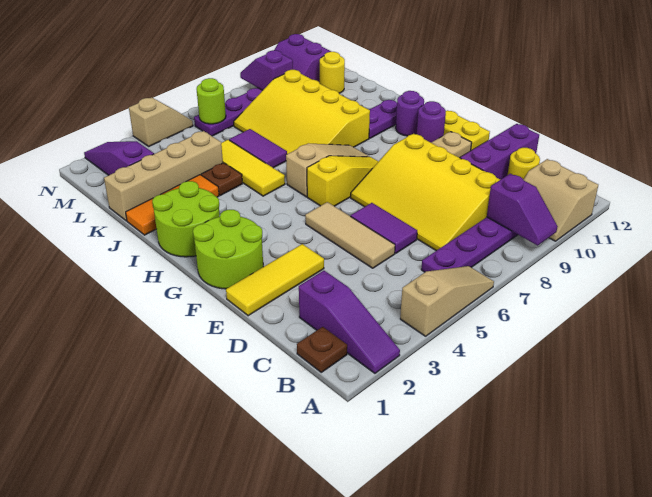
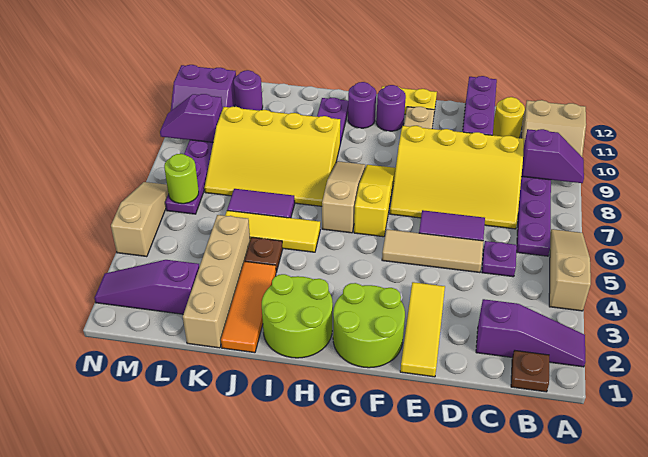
none -> purple plate C5 level 1
yellow round brick L11 level 1 -> purple round brick L11 level 1
tan slope N4:N5 level 1 top 4 -> tan slope N4:N6 level 1 top 4

